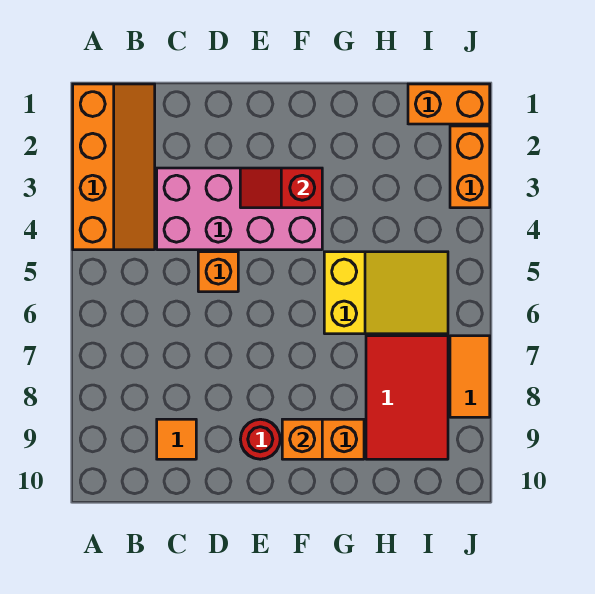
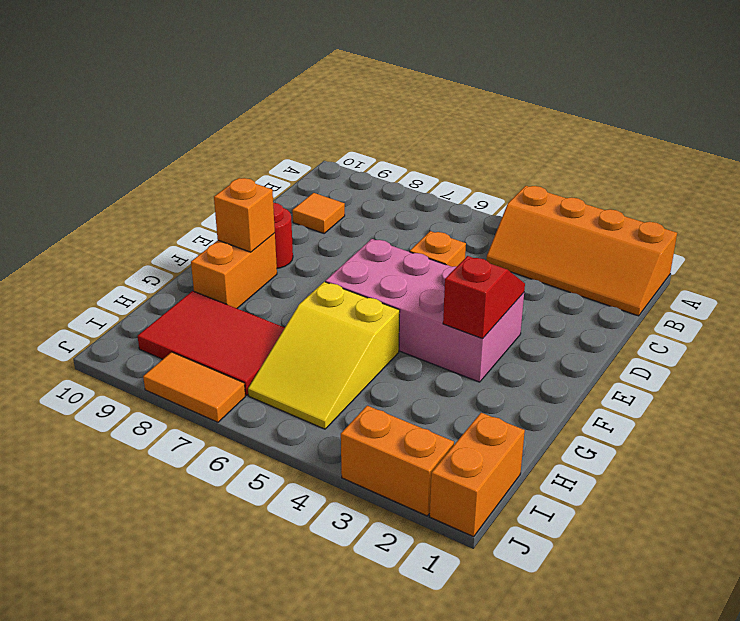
pink brick C3:F4 level 1 -> pink brick E3:F6 level 1

